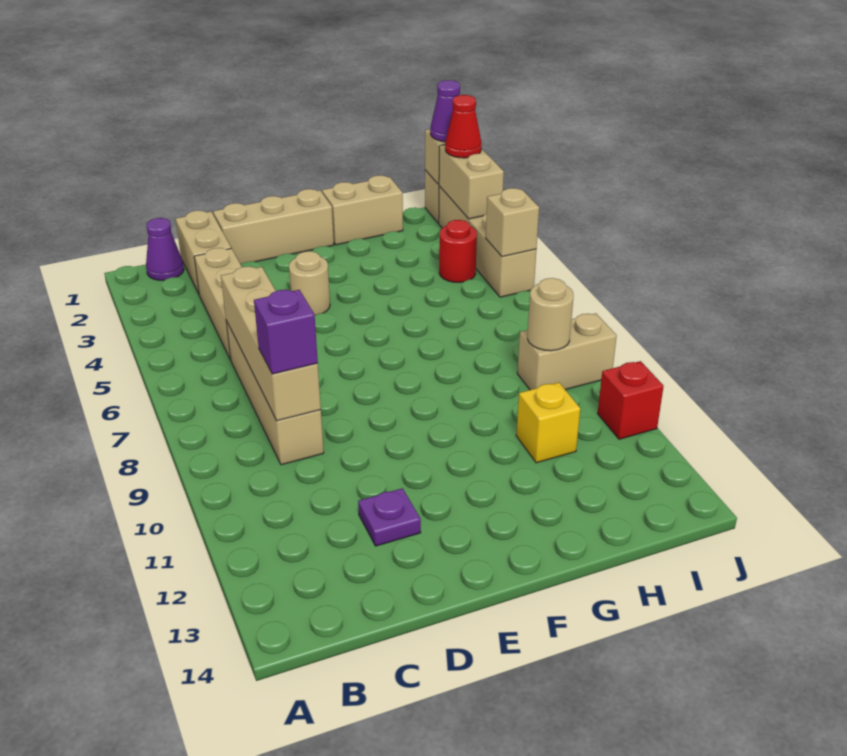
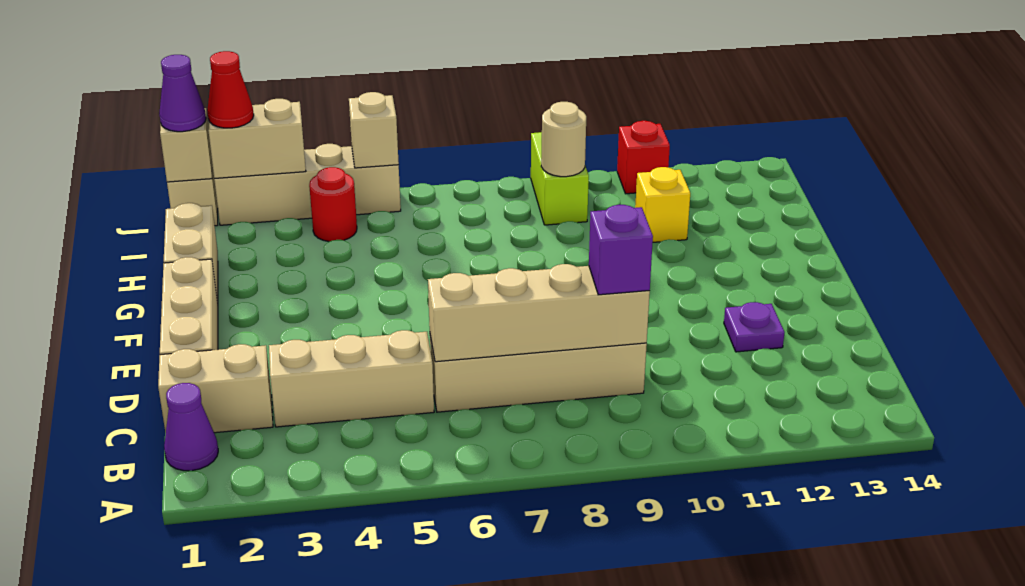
tan round brick E4 level 1 -> none
tan brick I9:J9 level 1 -> lime brick I9:J9 level 1

